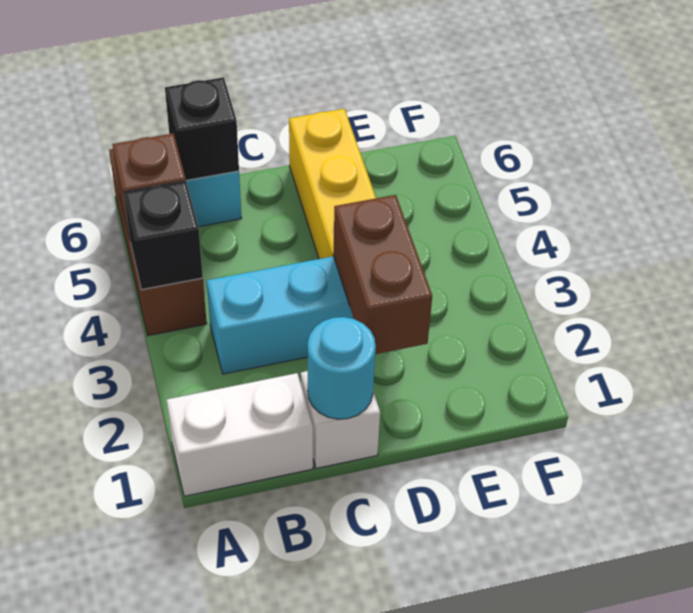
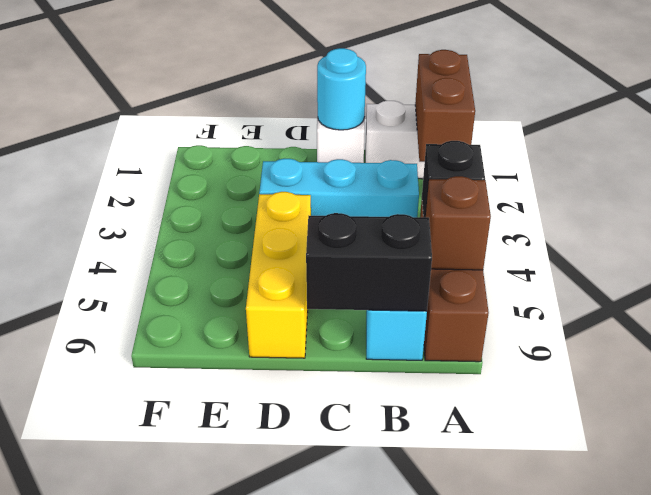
black brick B6 level 2 -> black brick B6:C6 level 2
brown brick D2:D3 level 2 -> brown brick A1:A2 level 2

